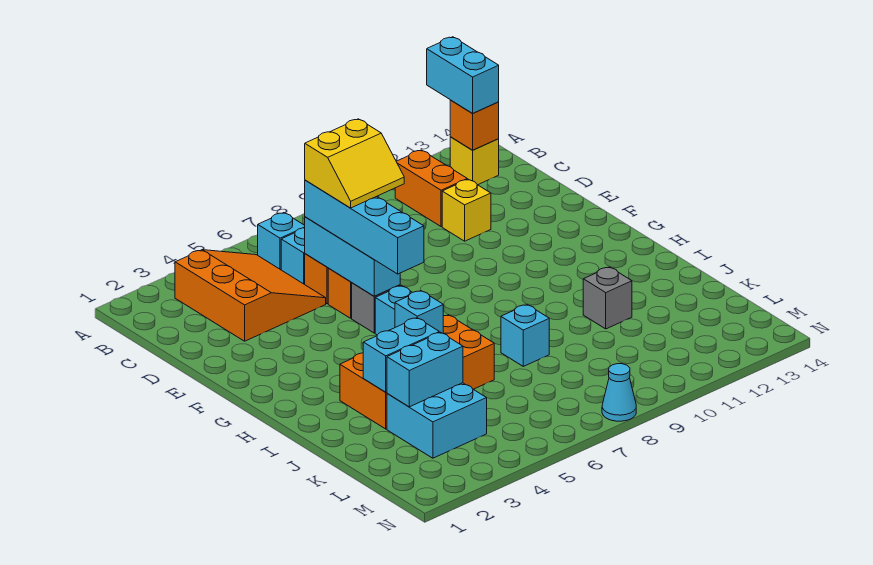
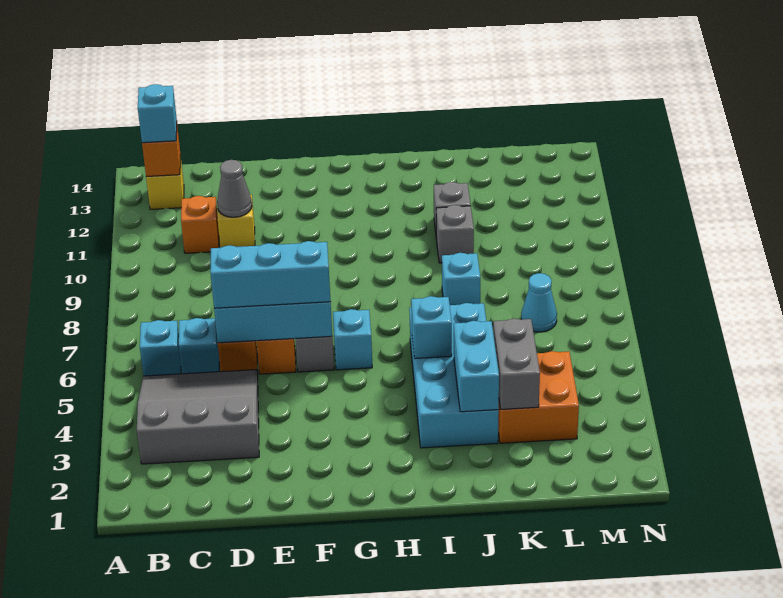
cyan brick A13:B13 level 3 -> cyan brick B13 level 3
orange slope B3:D5 level 1 top 3 -> grey slope B3:D5 level 1 top 3
orange brick B11:C11 level 1 -> orange brick C11 level 1
cyan brick D6:G6 level 3 -> cyan brick D6:F6 level 3
yellow slope D6:E7 level 4 top D -> none
none -> grey cone D11 level 2
orange brick I3:J6 level 1 -> cyan brick I3:J6 level 1
none -> grey brick J10 level 1
cyan brick K3:L4 level 1 -> orange brick K3:L4 level 1
cyan brick K3:K4 level 2 -> grey brick K3:K4 level 2
cyan cone N8 level 1 -> cyan cone L7 level 1

